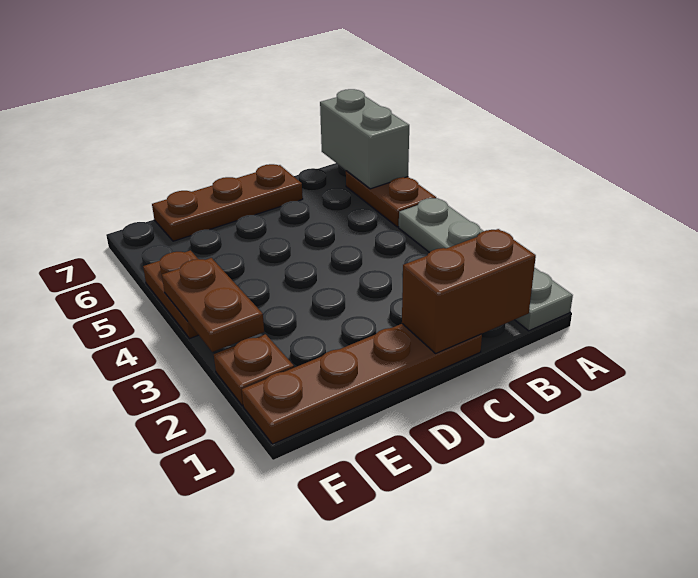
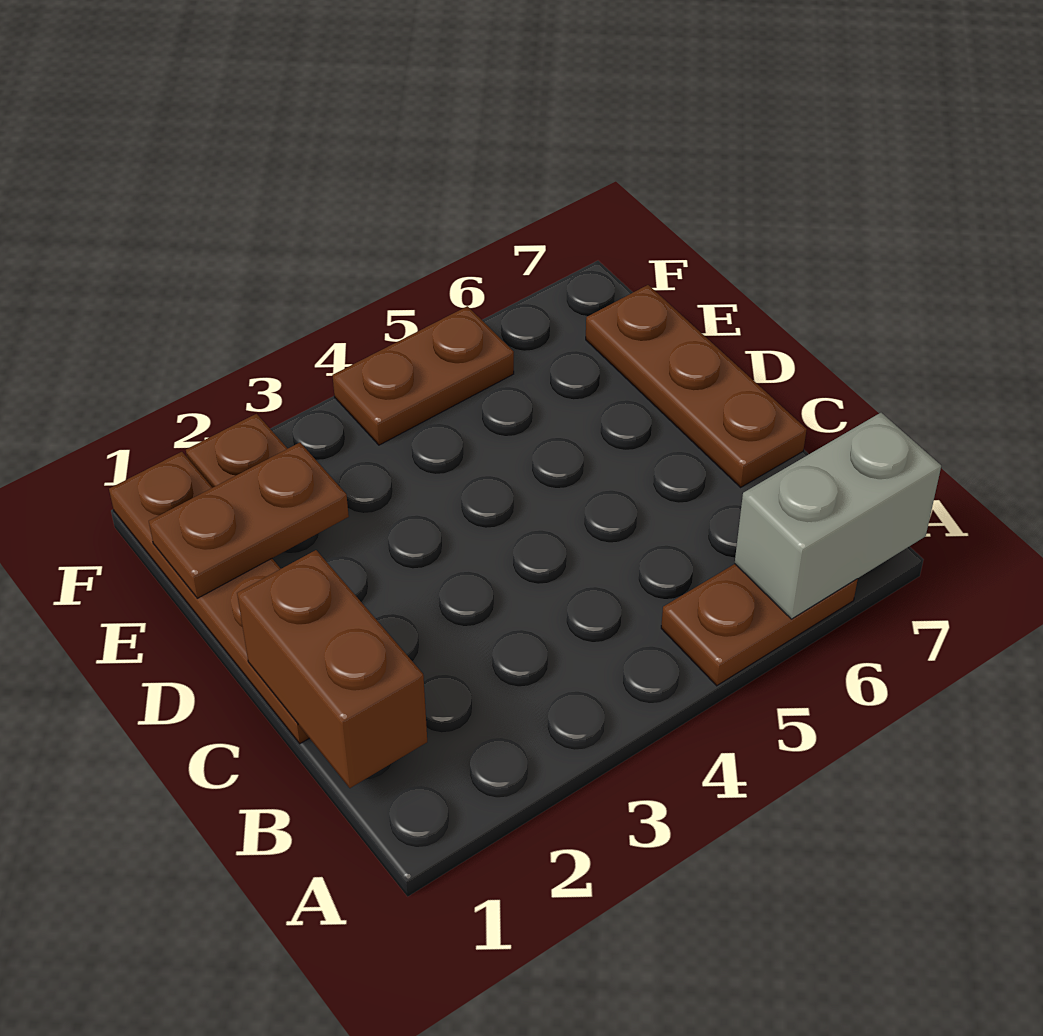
grey plate A1:A4 level 1 -> none
brown plate F3:F4 level 2 -> brown plate E1:E2 level 2

